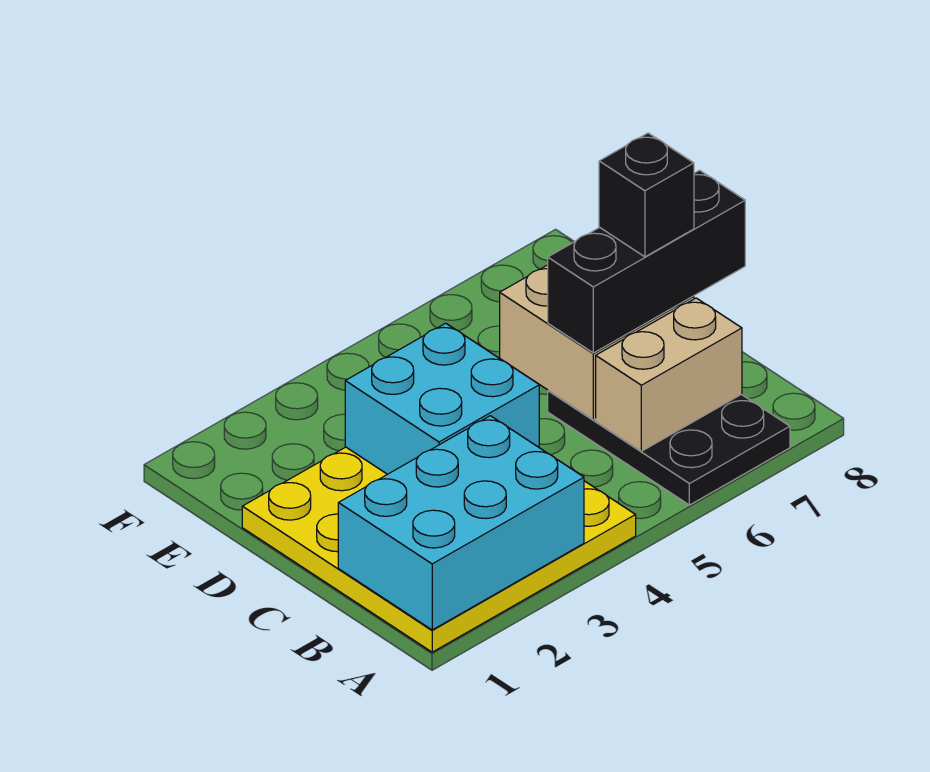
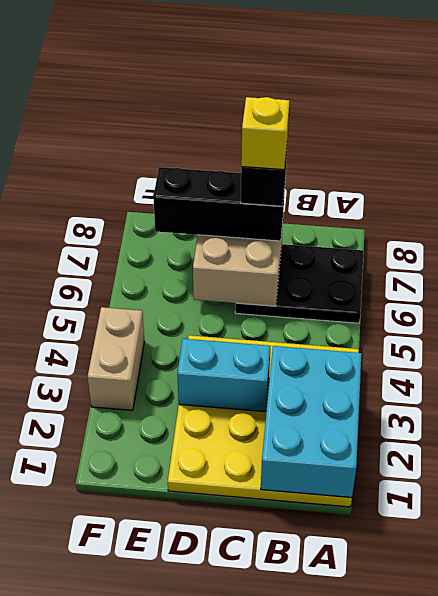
tan brick B6:B7 level 2 -> tan brick F3:F4 level 1
cyan brick C3:D4 level 2 -> cyan brick C3:D3 level 2
black brick C6:C8 level 3 -> black brick C7:E7 level 3
none -> yellow brick C7 level 5

